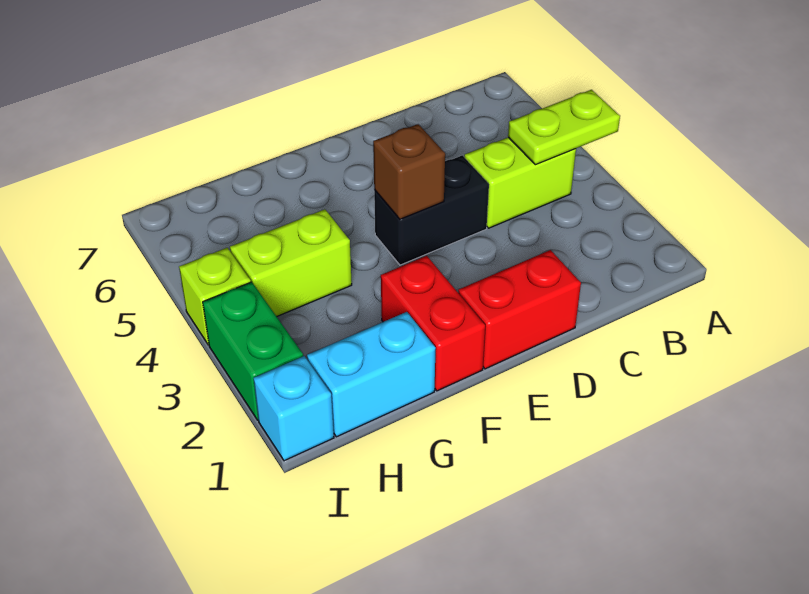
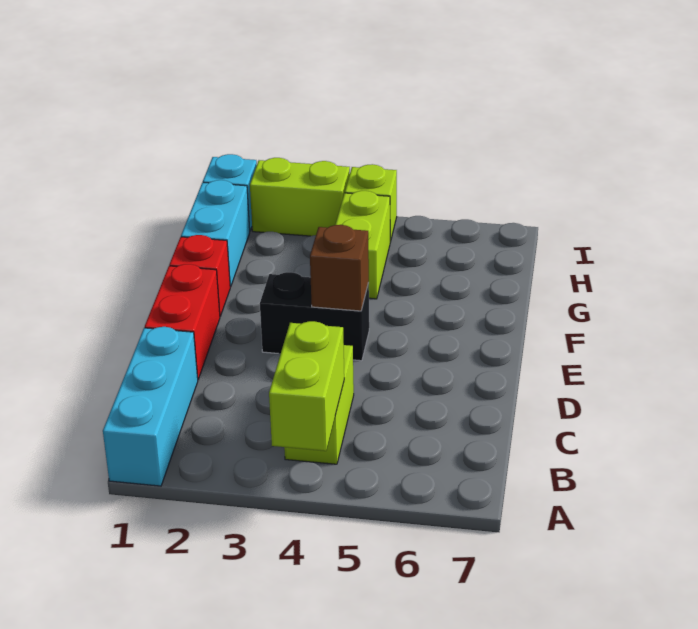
none -> cyan brick A1:C1 level 1
lime plate A4:B4 level 2 -> lime brick A4:B4 level 2
black brick D4:E4 level 1 -> black brick E3:E4 level 1
red brick F1:F2 level 1 -> red brick F1 level 1
green brick I2:I3 level 1 -> lime brick I2:I3 level 1

